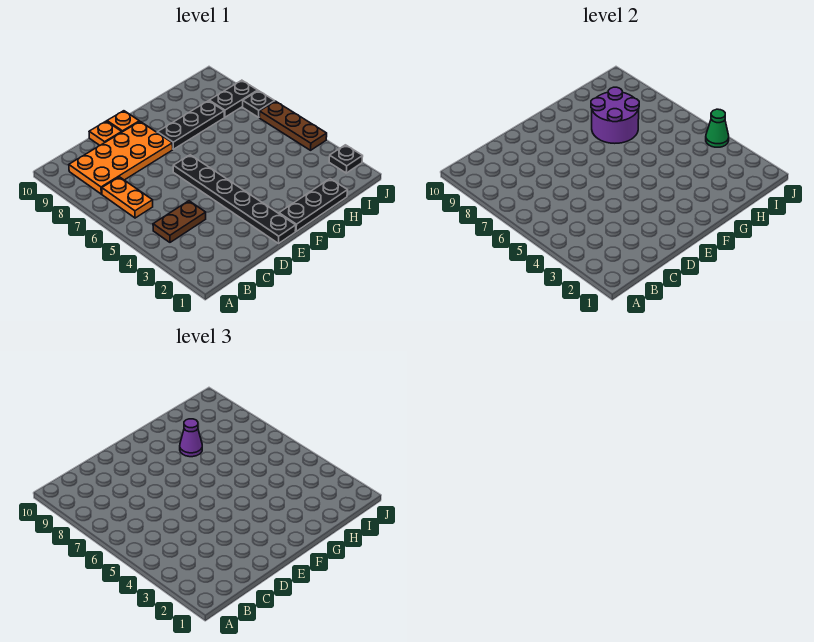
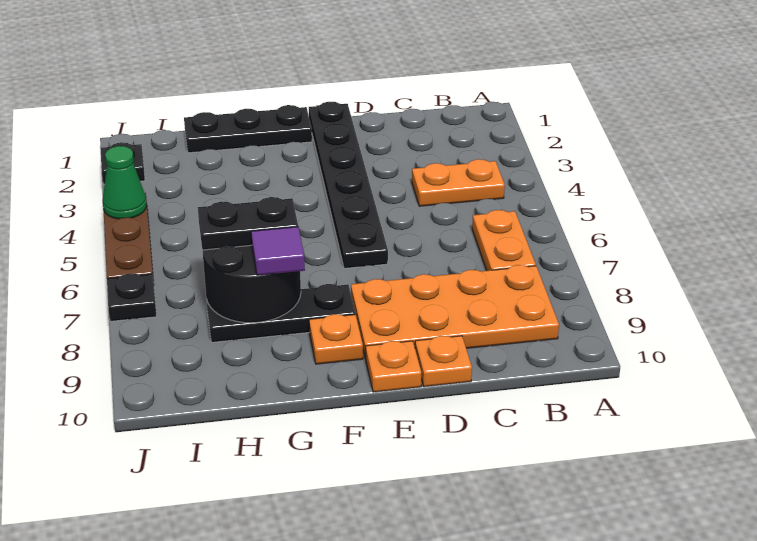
brown plate B4:C4 level 1 -> orange plate B4:C4 level 1
none -> orange plate F9 level 1
purple round brick G7:H8 level 2 -> black round brick G7:H8 level 2
purple cone G8 level 3 -> purple tile G8 level 3
black plate I8:J8 level 1 -> black plate G7:H7 level 3

